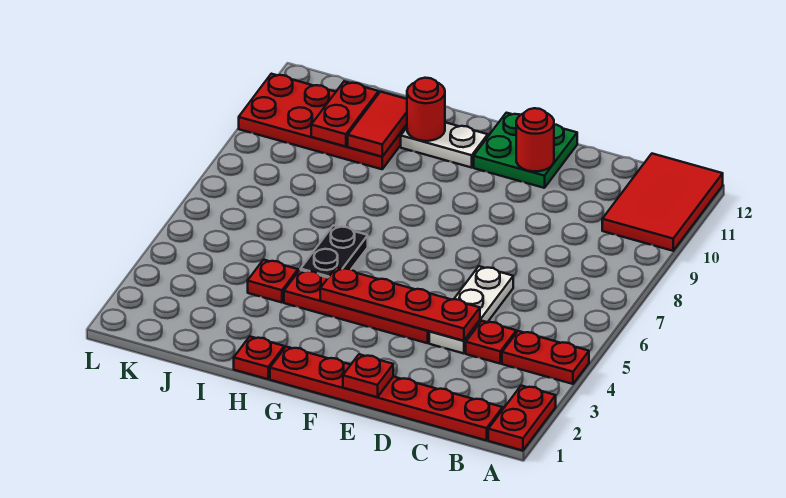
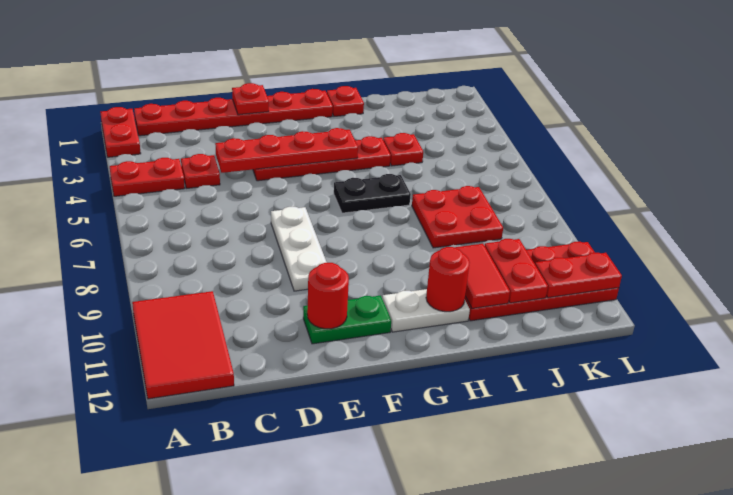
white plate D4:D6 level 1 -> white plate E7:E9 level 1
green plate E11:F12 level 1 -> green plate E11:F11 level 1
black plate H5:H6 level 1 -> black plate G6:H6 level 1
none -> red plate I7:J8 level 1
none -> red plate K11:L11 level 2

